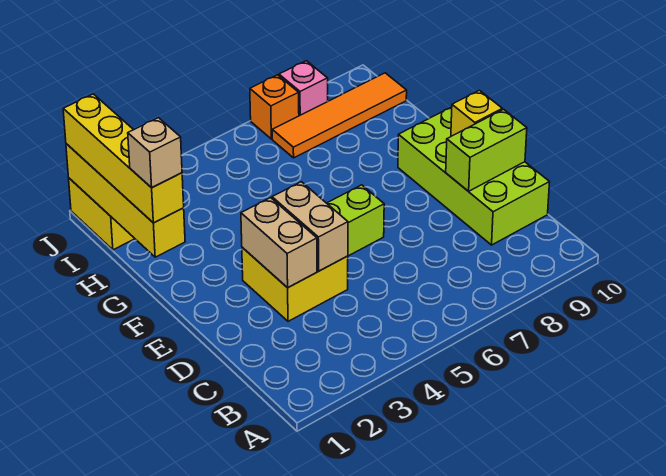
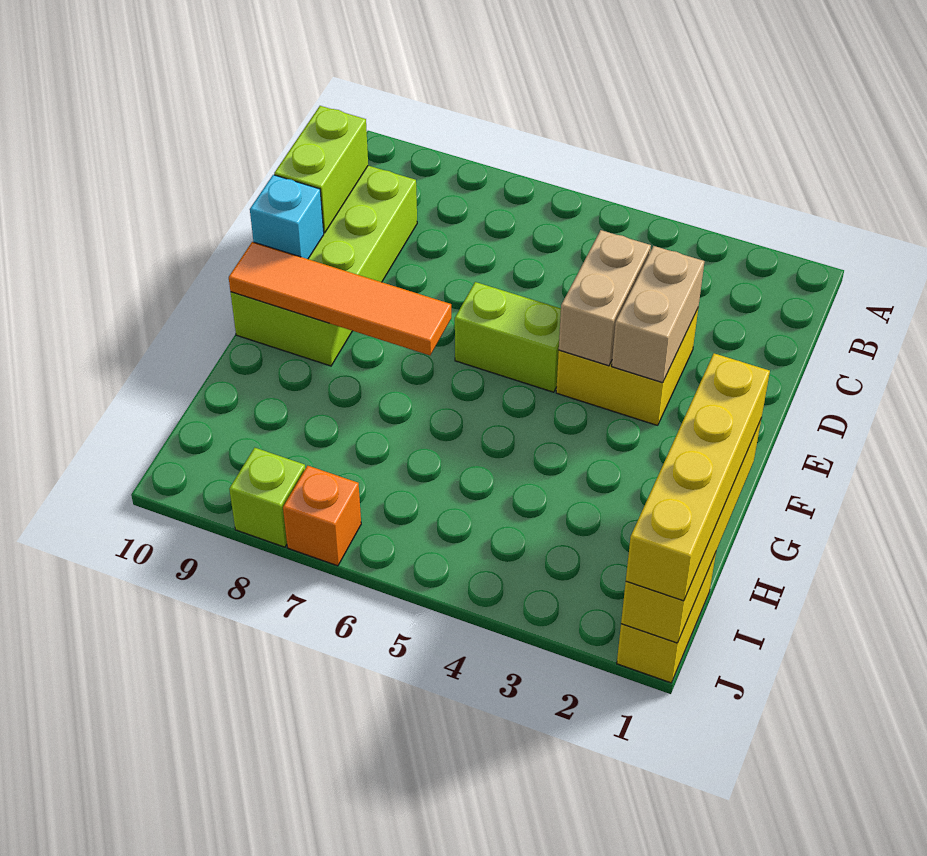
lime brick D9:D10 level 2 -> lime brick C10:D10 level 2
yellow brick E10 level 2 -> cyan brick E10 level 2
tan brick G1 level 4 -> none
orange tile I7:I10 level 1 -> orange tile F7:F10 level 2
pink brick J8 level 1 -> lime brick J8 level 1

